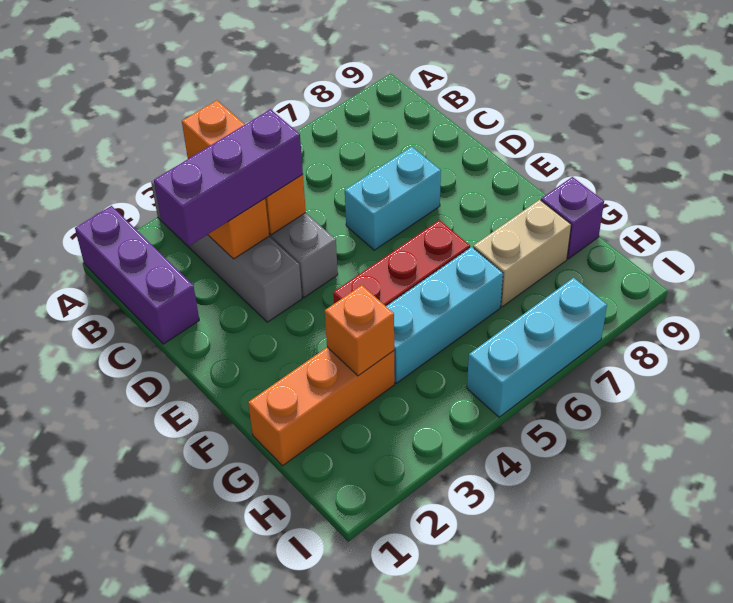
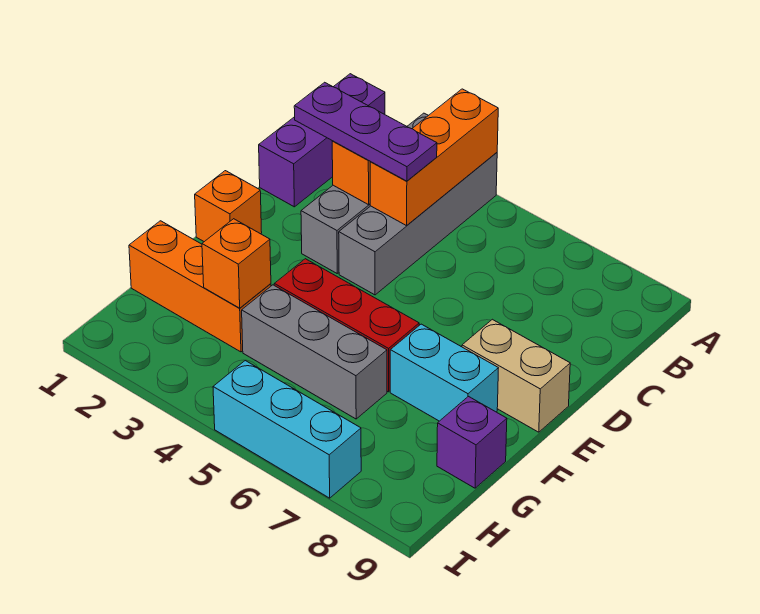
purple brick C2:C4 level 3 -> purple plate C2:C4 level 3
cyan brick D6:D7 level 1 -> cyan brick F7:F8 level 1
none -> orange brick E1 level 1
cyan brick G4:G6 level 1 -> grey brick G4:G6 level 1
tan brick G7:G8 level 1 -> tan brick E8:E9 level 1

